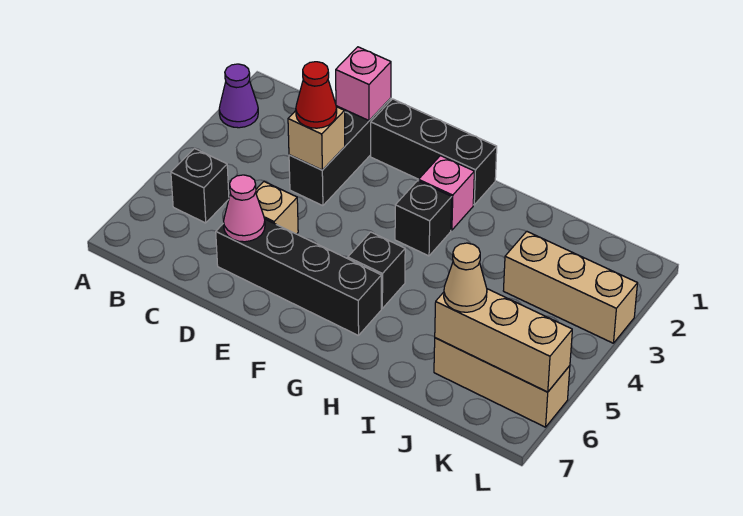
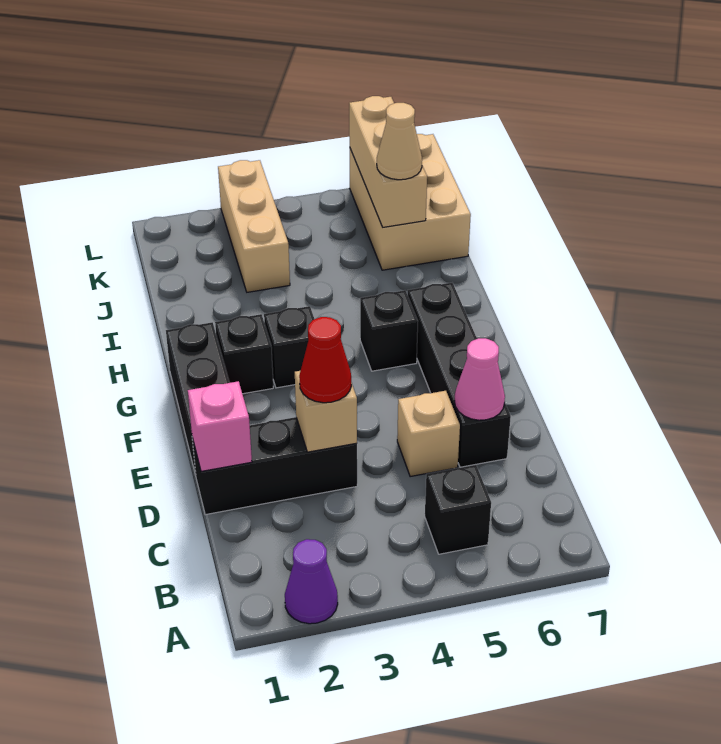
pink brick G2 level 1 -> black brick G2 level 1
tan brick J6:L6 level 1 -> tan brick J6:L7 level 1

